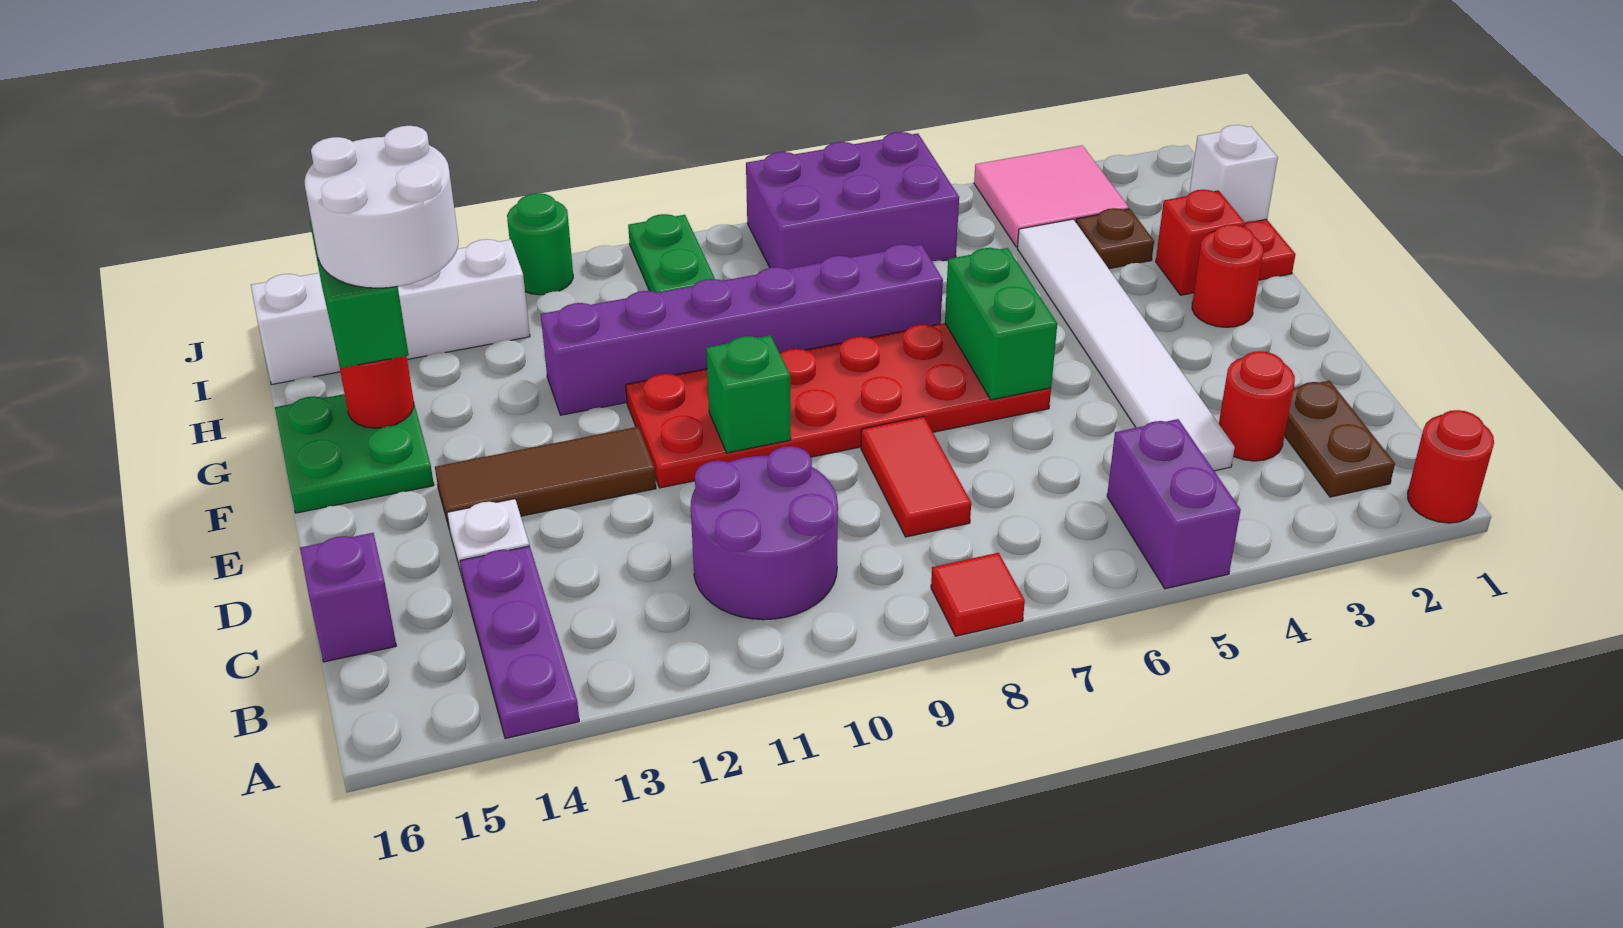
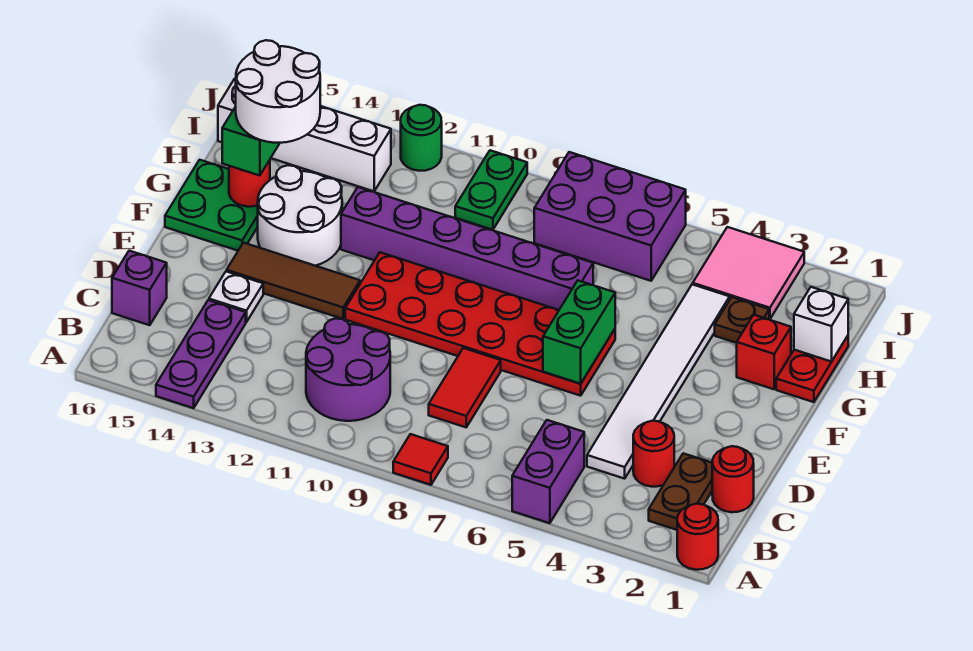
green brick E10 level 2 -> none
red round brick F2 level 1 -> red round brick C1 level 1
none -> white round brick F13:G14 level 1

